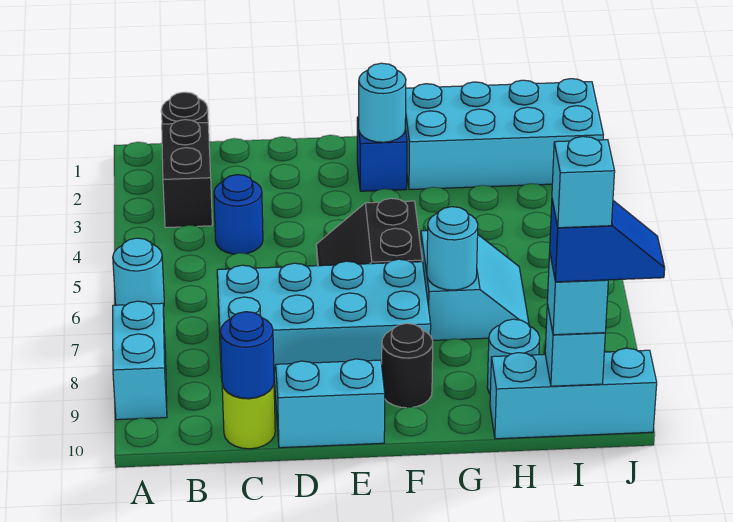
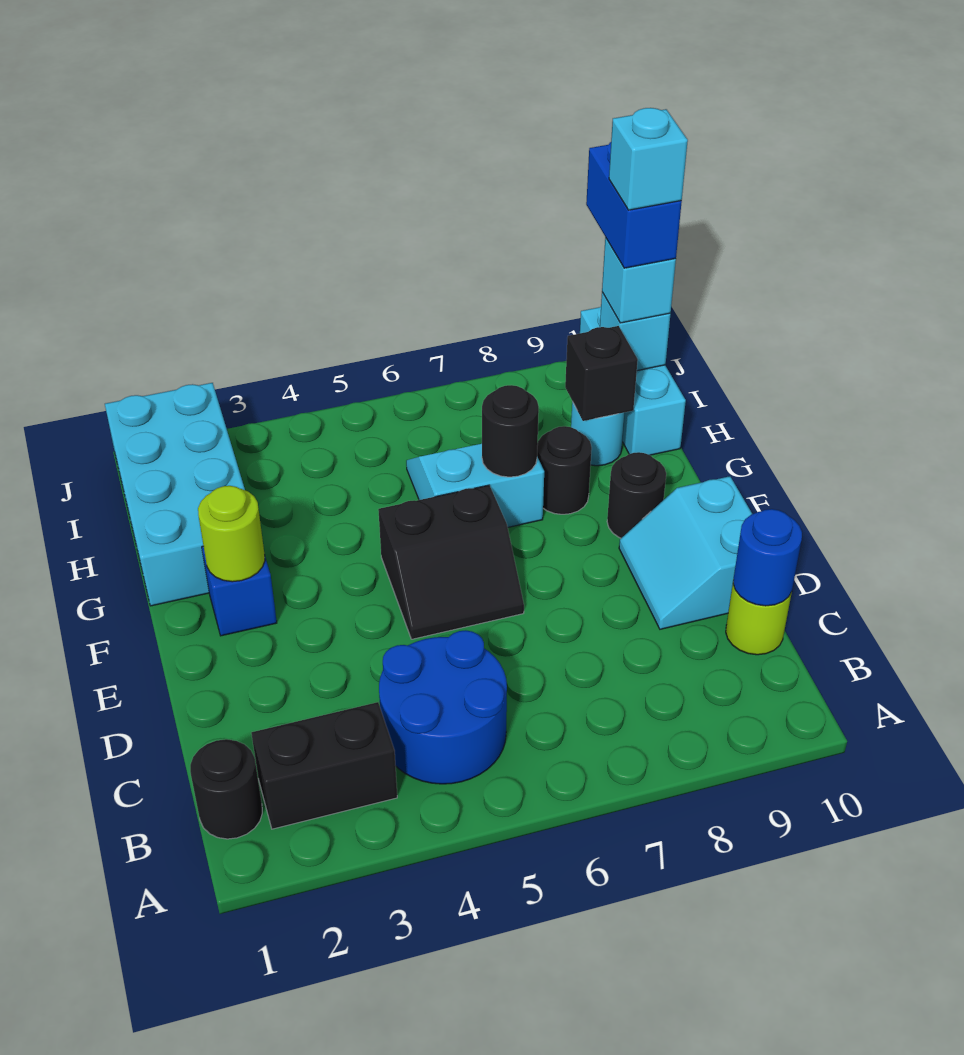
cyan round brick A6 level 1 -> none
cyan brick A8:A9 level 1 -> none
blue round brick C4 level 1 -> blue round brick B4:C5 level 1
cyan brick C7:F8 level 1 -> none
cyan round brick F2 level 2 -> lime round brick F2 level 2
cyan round brick G7 level 2 -> black round brick G7 level 2
none -> black round brick G8 level 1
none -> black brick H9 level 2
blue slope I10:J10 level 4 top I -> blue brick I10:J10 level 4

